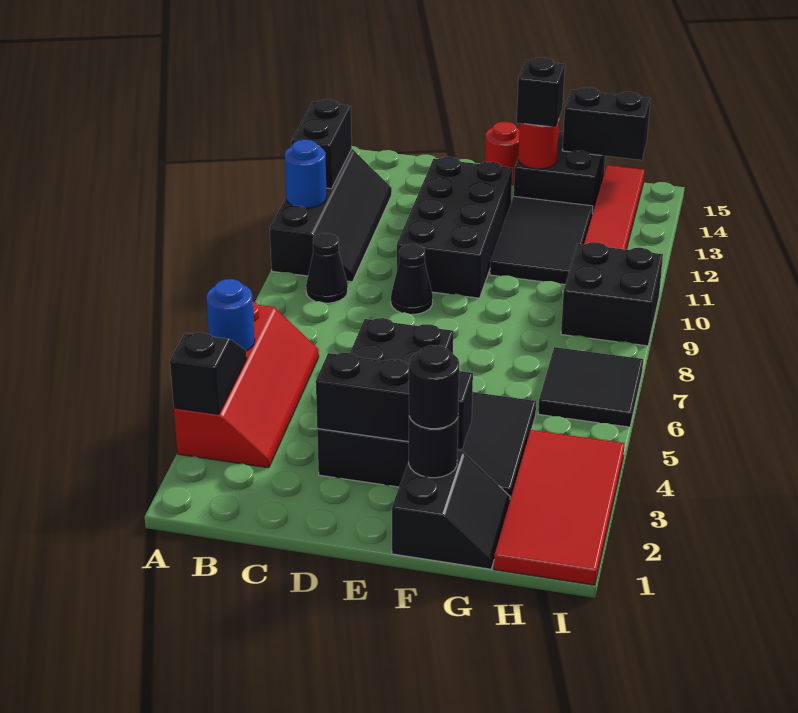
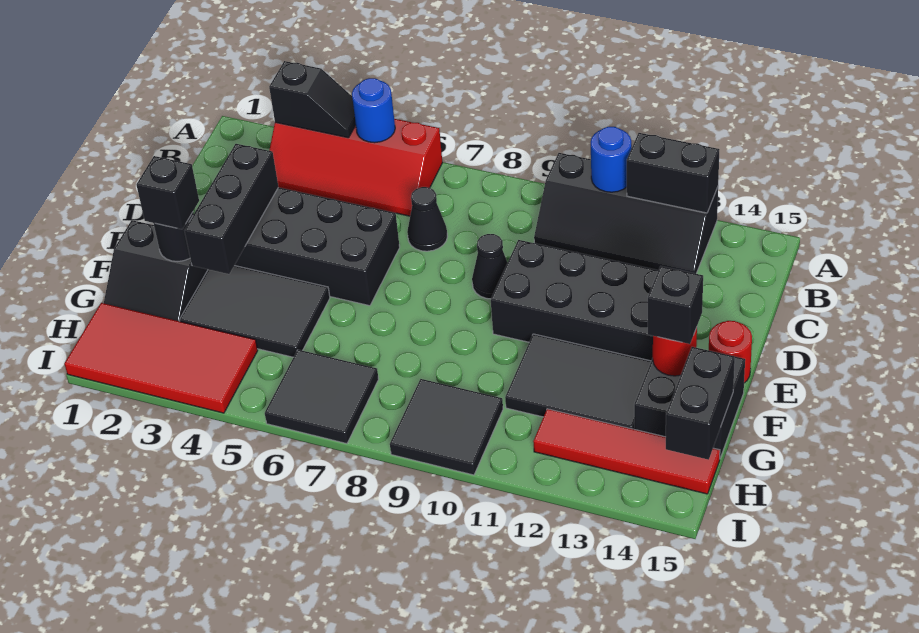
black cone B9 level 1 -> black cone C7 level 1
black round brick F2 level 3 -> black brick F2 level 3
black brick H9:I10 level 1 -> black tile H9:I10 level 1

